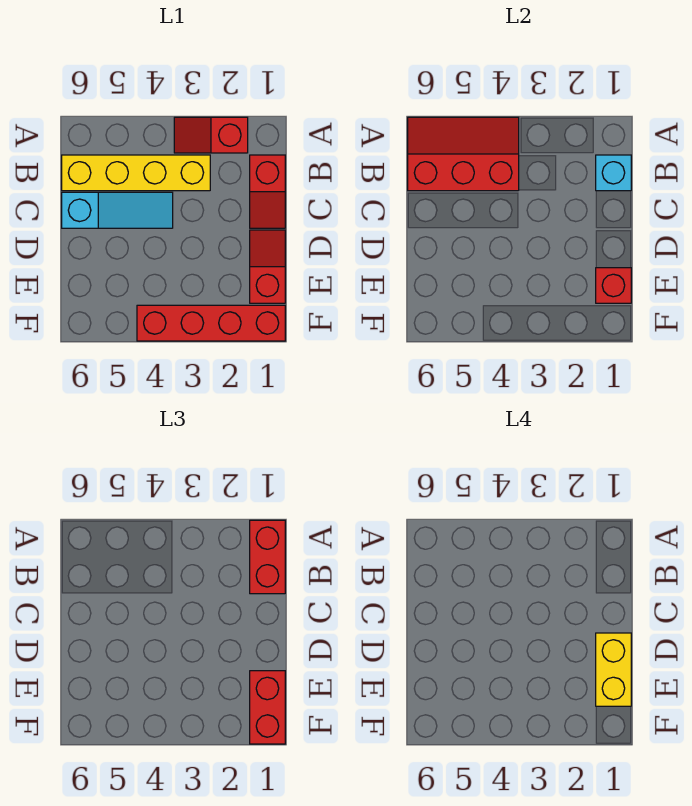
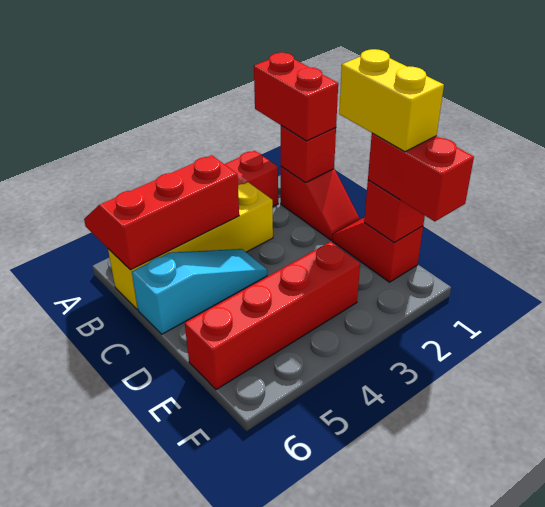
cyan brick B1 level 2 -> red brick B1 level 2
red brick F1:F4 level 1 -> red brick E3:E6 level 1

